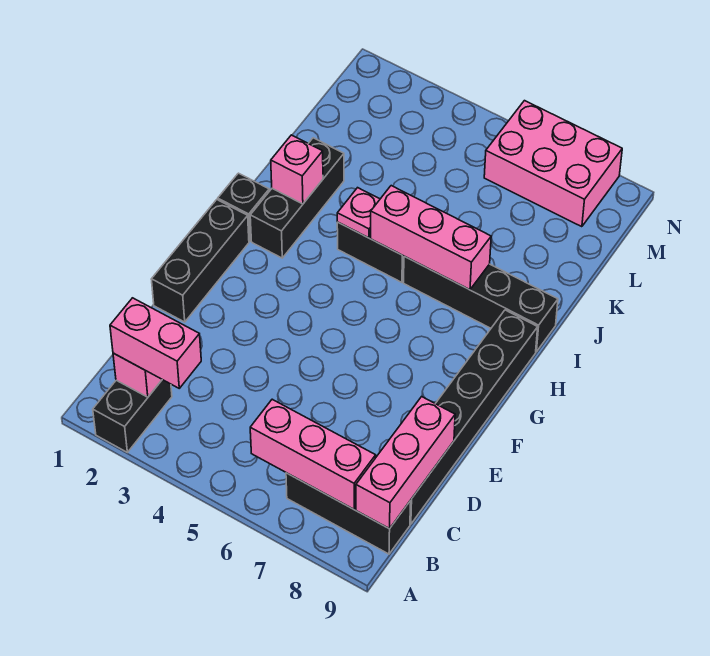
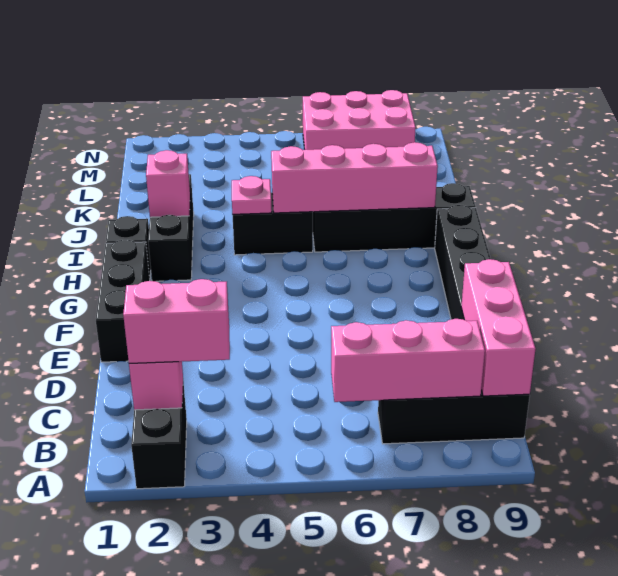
pink brick I5:I7 level 2 -> pink brick I5:I8 level 2

